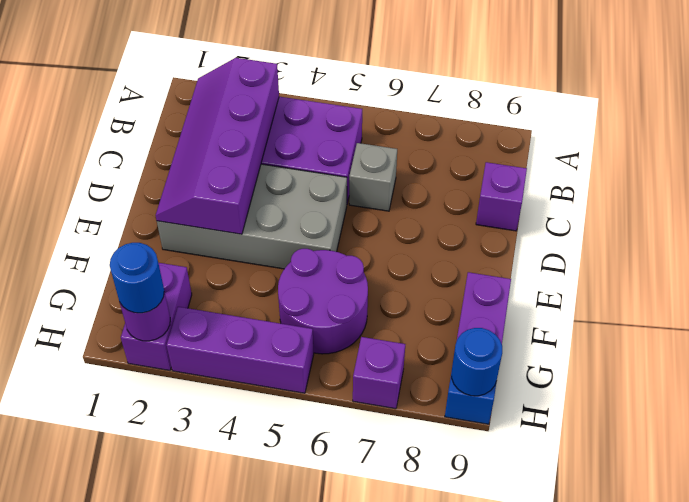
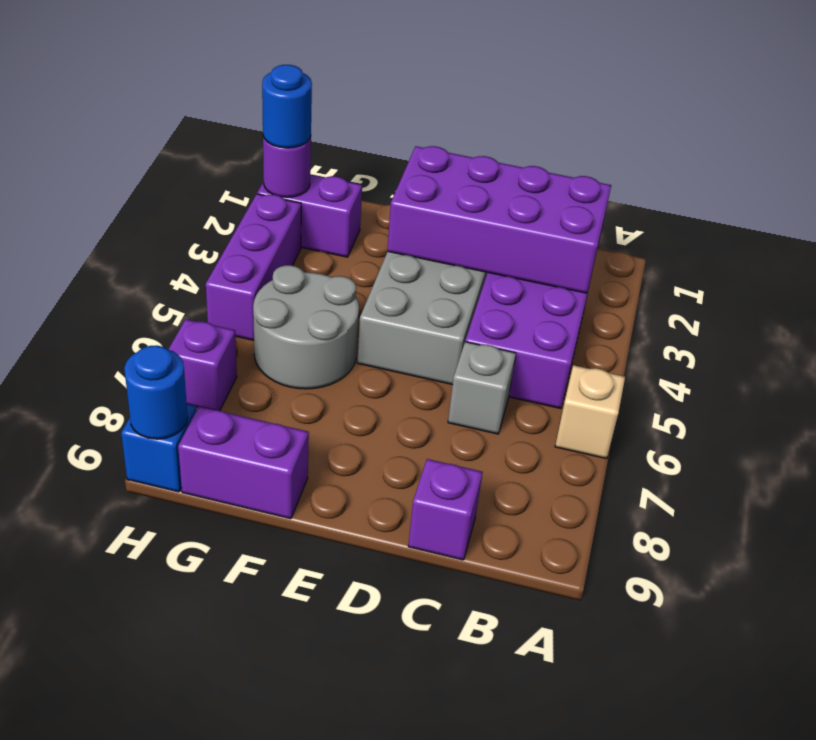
none -> tan brick A6 level 1
purple slope B2:E3 level 2 top 3 -> purple brick B2:E3 level 2
purple round brick F5:G6 level 1 -> grey round brick F5:G6 level 1

